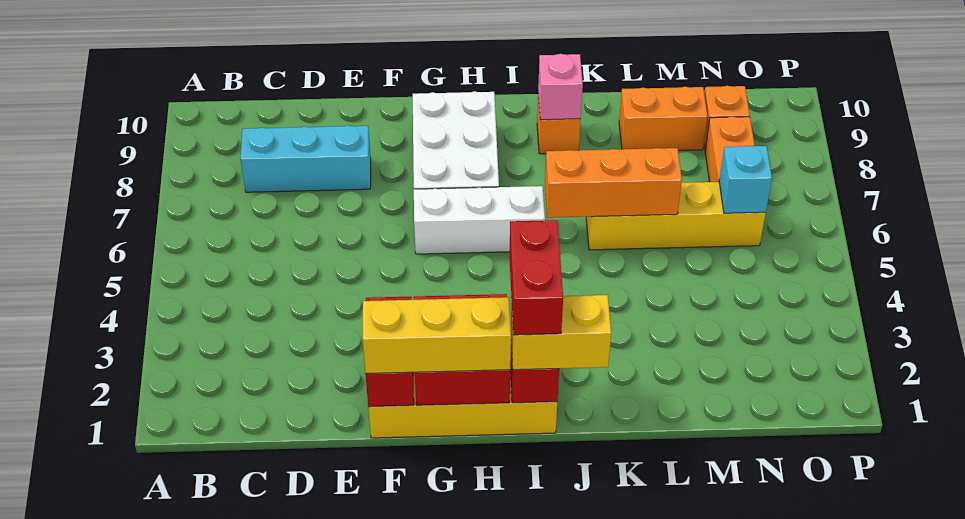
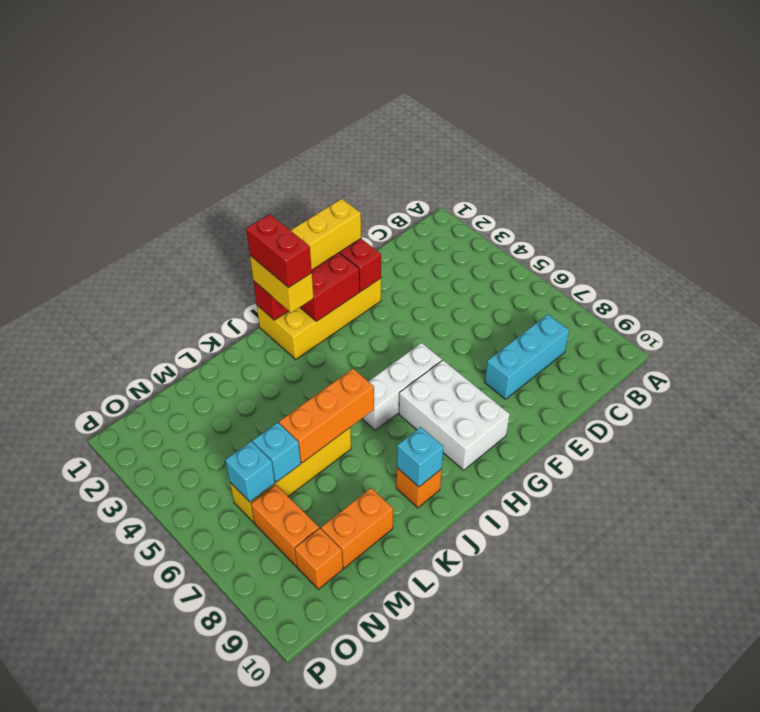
yellow brick I1:J1 level 3 -> yellow brick I1:I2 level 3
pink brick J9 level 2 -> cyan brick J9 level 2
none -> cyan brick M6 level 2

